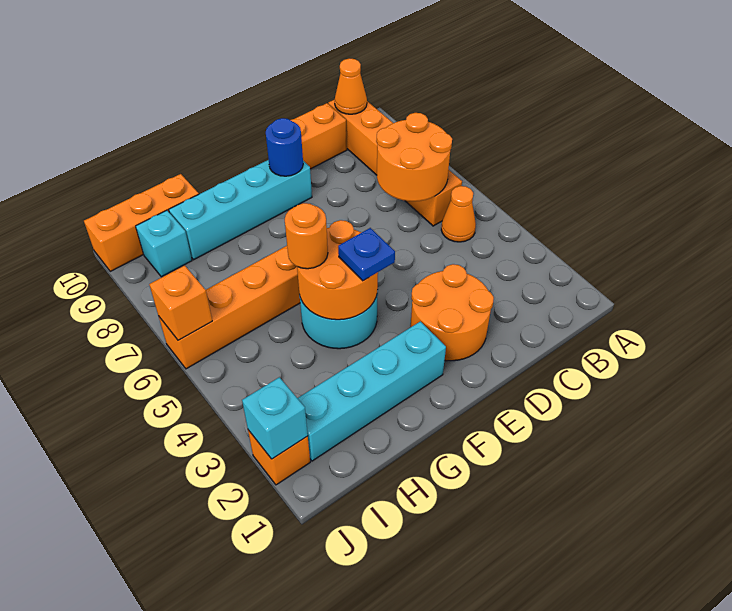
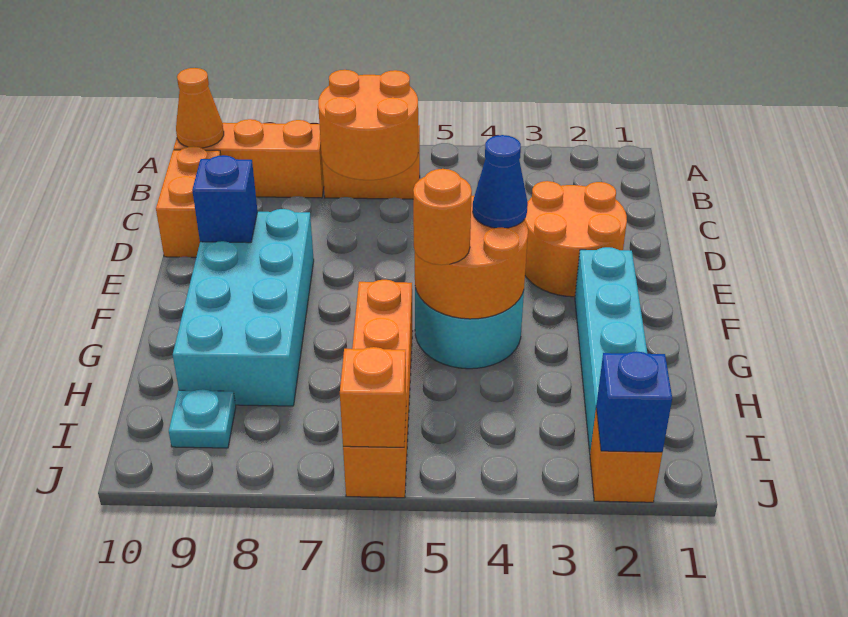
orange cone B5 level 1 -> none
cyan brick E9:H9 level 1 -> cyan brick E8:H9 level 1
blue round brick E9 level 2 -> blue brick E9 level 2
blue plate F4 level 3 -> blue cone F4 level 3
orange brick H10:J10 level 1 -> none
cyan brick I9 level 1 -> cyan plate I9 level 1
cyan brick J2 level 2 -> blue brick J2 level 2

